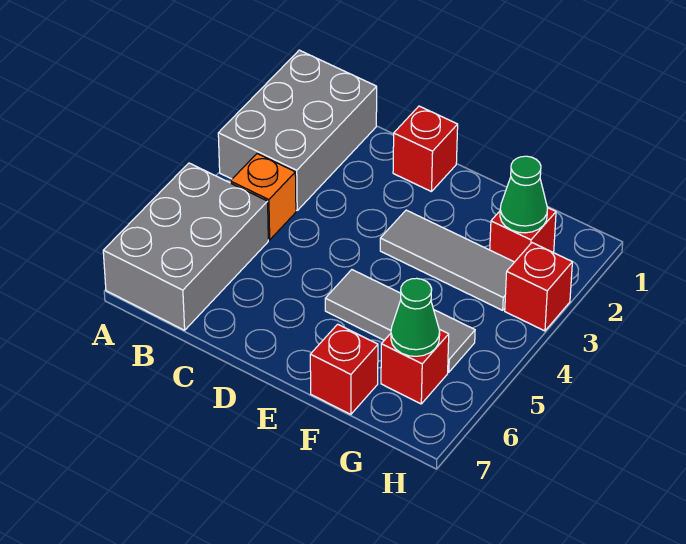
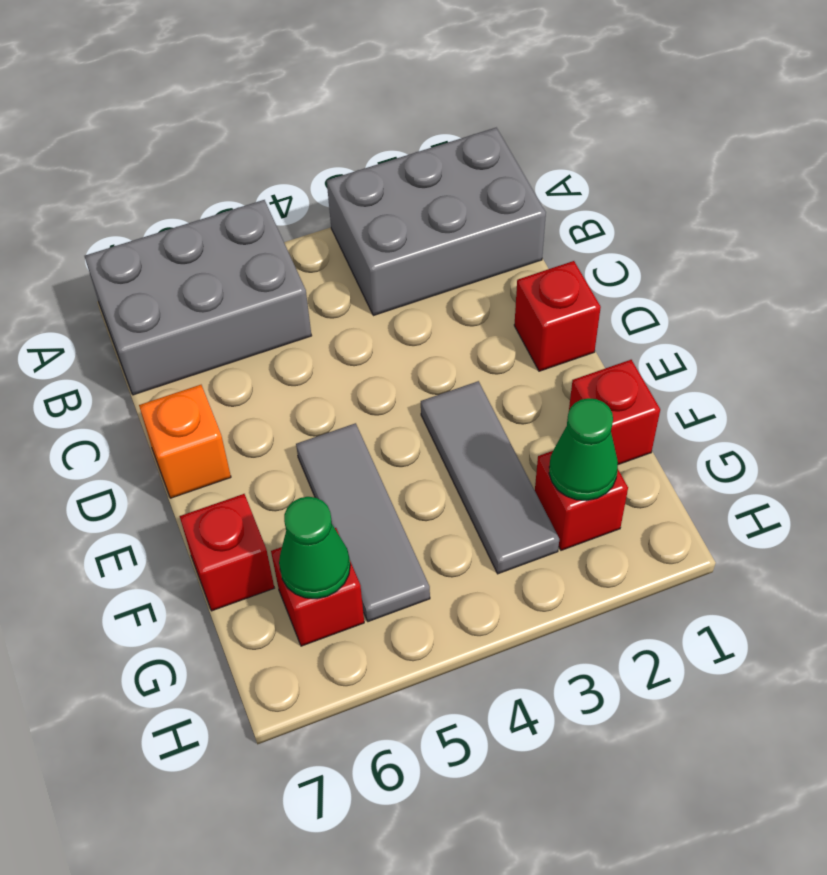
orange brick B4 level 1 -> orange brick D7 level 1
red brick H3 level 1 -> red brick F1 level 1

